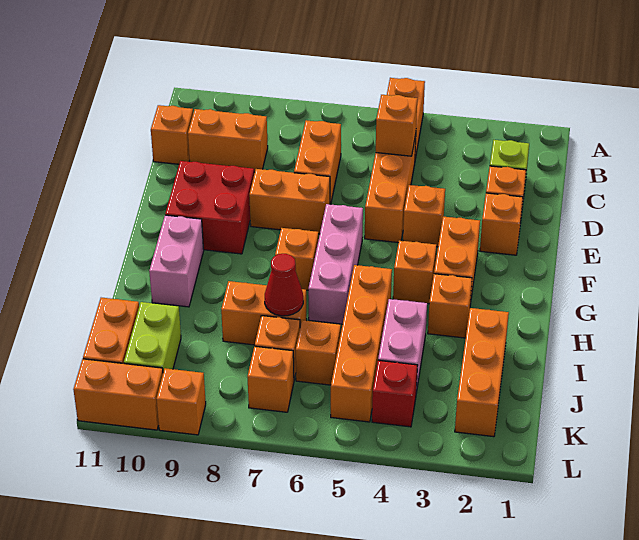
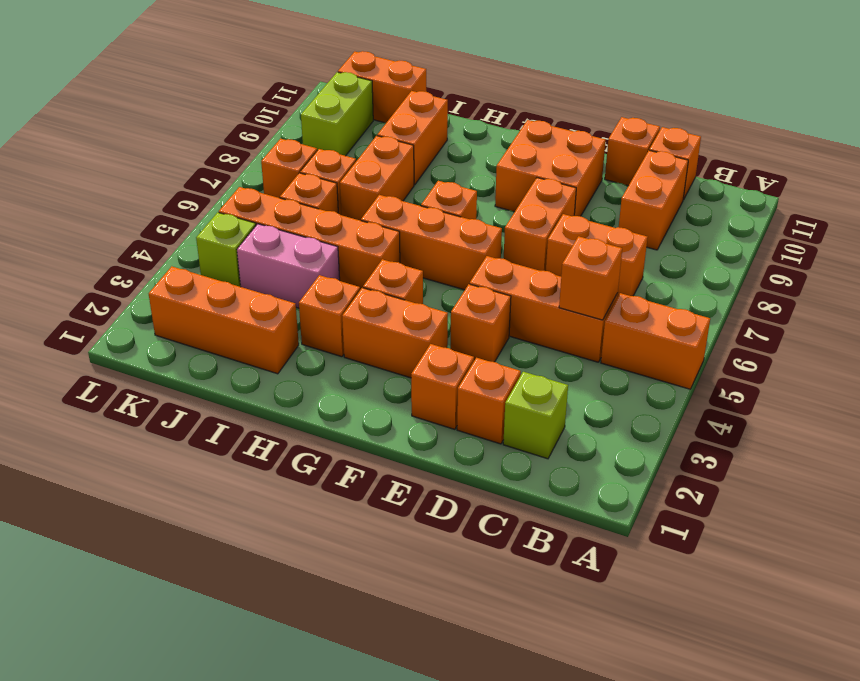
red brick E9:F10 level 1 -> orange brick E9:F10 level 1
pink brick F6:H6 level 1 -> orange brick F6:H6 level 1
pink brick G10:H10 level 1 -> none
red cone I7 level 2 -> none
lime brick J10:K10 level 1 -> lime brick K9:K10 level 1
red brick K4 level 1 -> lime brick K4 level 1
orange brick L9 level 1 -> orange brick D11 level 1
orange brick L10:L11 level 1 -> orange brick I9:I10 level 1

